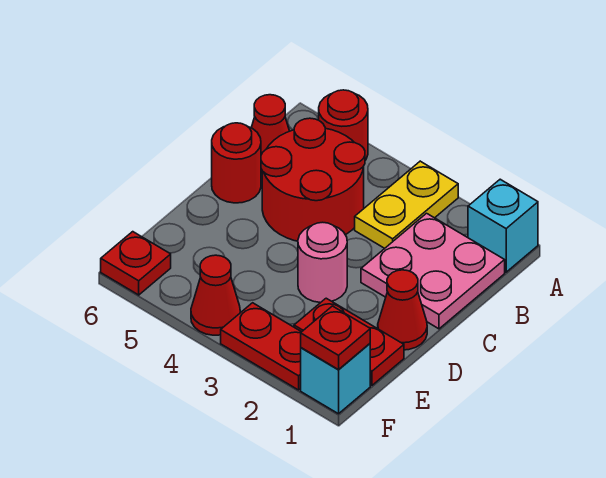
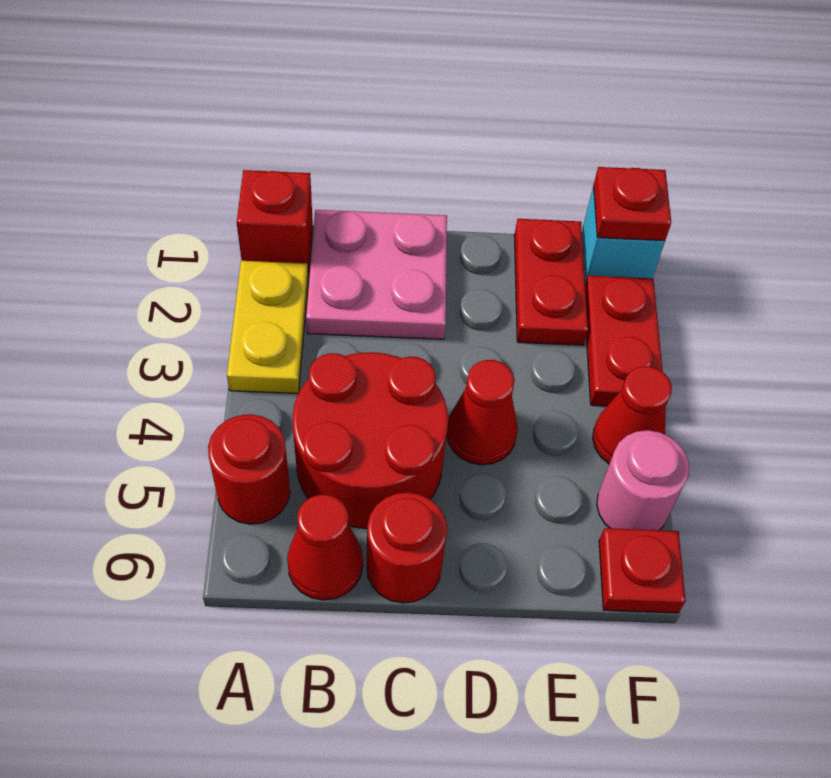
cyan brick A1 level 1 -> red brick A1 level 1
yellow plate A3:B3 level 1 -> yellow plate A2:A3 level 1
red cone D1 level 1 -> red cone D4 level 1
pink round brick D3 level 1 -> pink round brick F5 level 1

